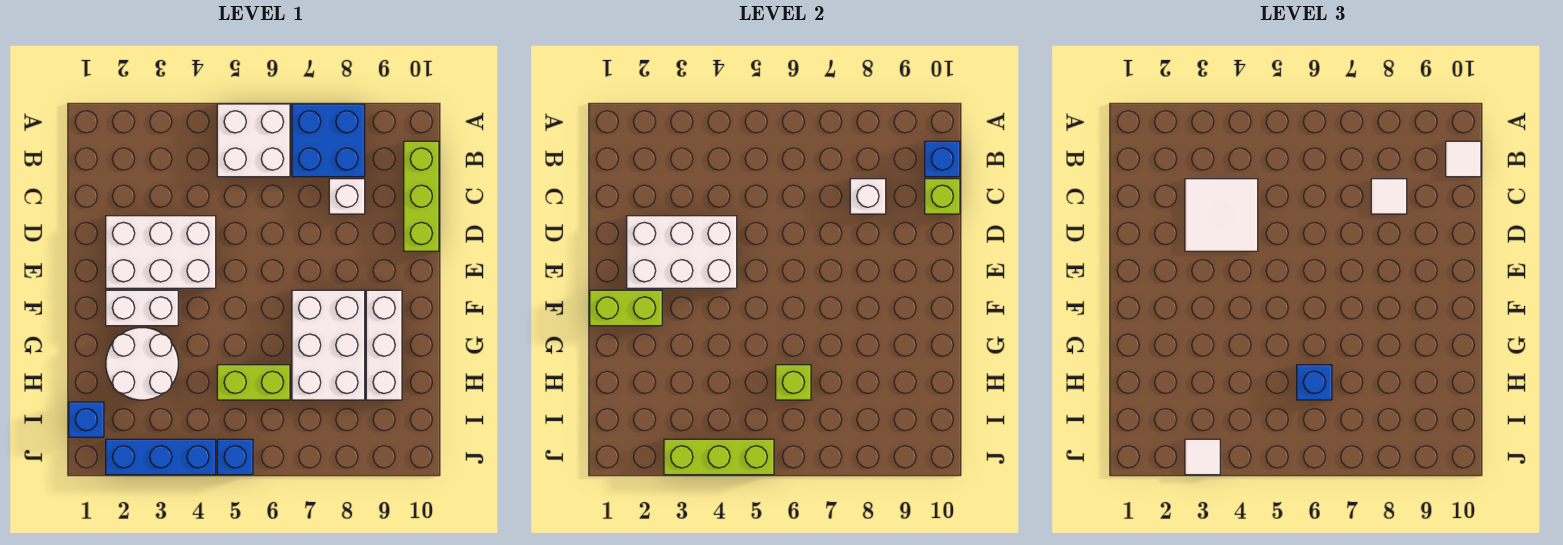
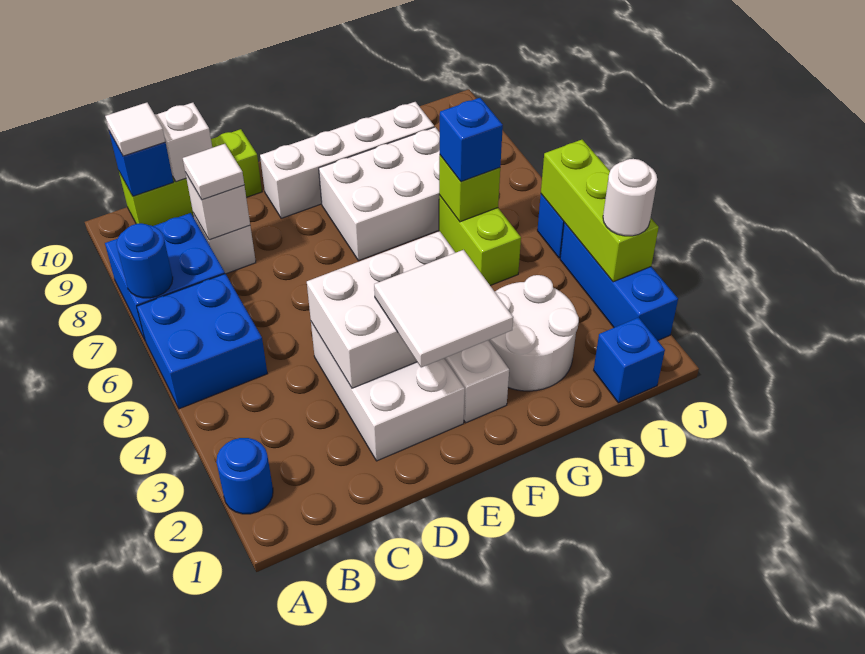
none -> blue round brick A2 level 1
white brick A5:B6 level 1 -> blue brick A5:B6 level 1
none -> blue round brick A7 level 2
white tile C3:D4 level 3 -> white tile E2:F3 level 3
lime brick C10 level 2 -> white brick C10 level 2
white brick D2:E4 level 2 -> white brick D3:F4 level 2
lime brick F1:F2 level 2 -> none
white brick F9:H9 level 1 -> white brick E9:H9 level 1
white tile J3 level 3 -> white round brick J3 level 3

